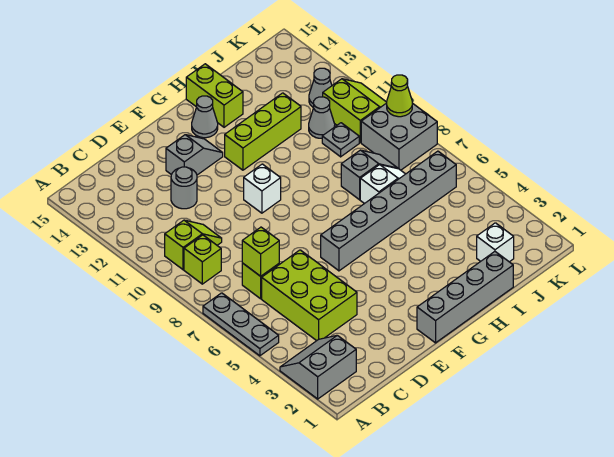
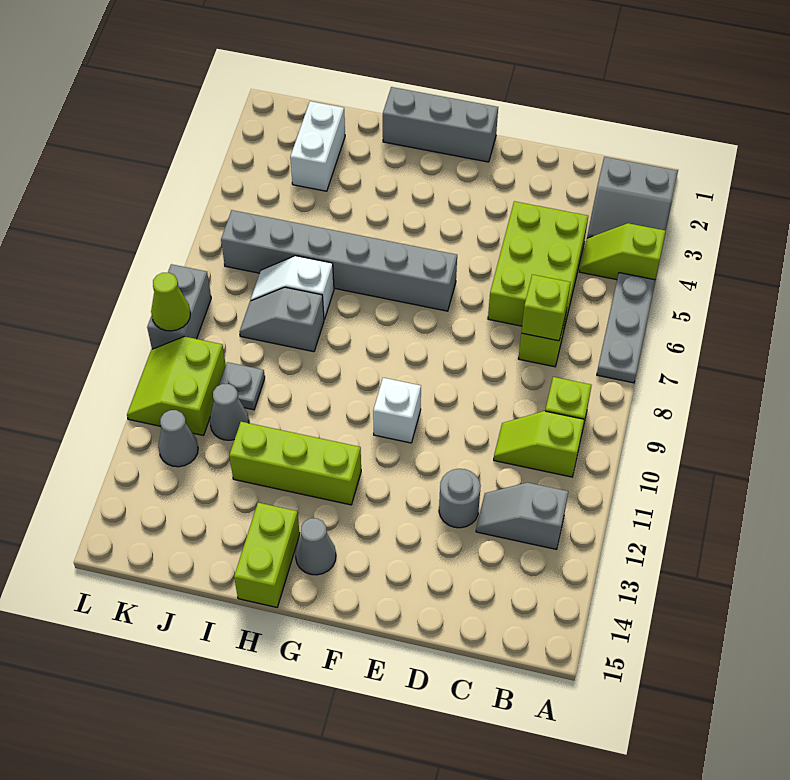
none -> lime slope A4:B4 level 1 top A
grey slope E13:F13 level 1 top E -> grey slope B12:C12 level 1 top B
grey brick F1:I1 level 1 -> grey brick F1:H1 level 1
white brick J2 level 1 -> white brick J2:J3 level 1
grey brick K8:L9 level 1 -> grey brick L8:L9 level 1

